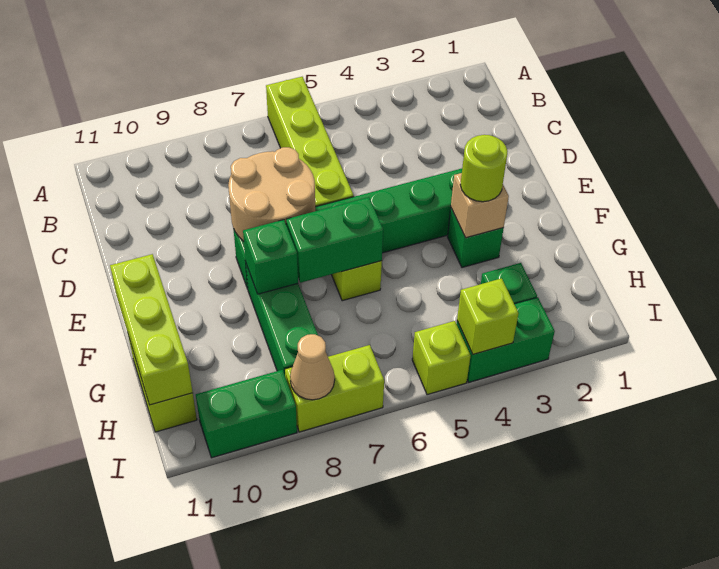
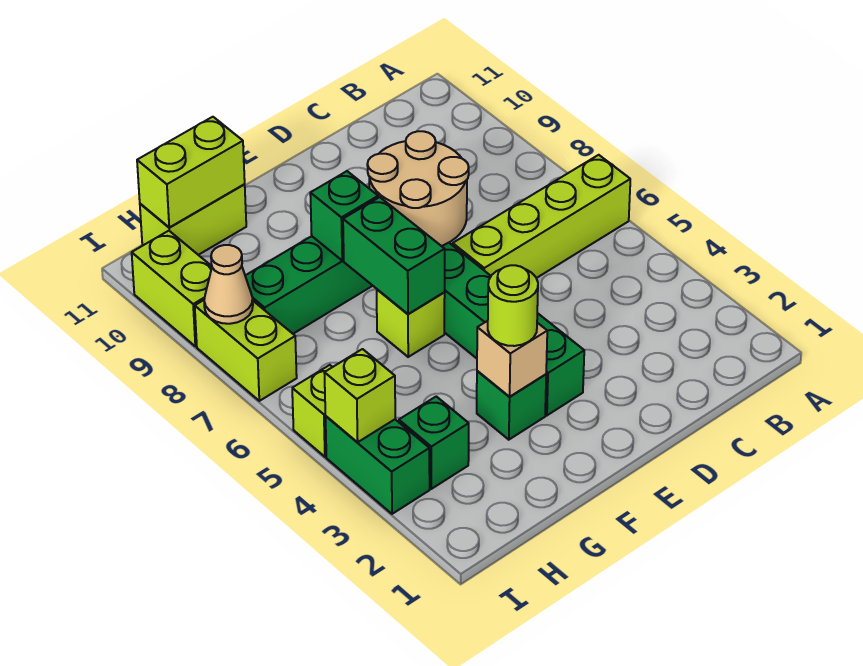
lime brick F11:H11 level 2 -> lime brick G11:H11 level 2
green brick I9:I10 level 1 -> lime brick I9:I10 level 1

